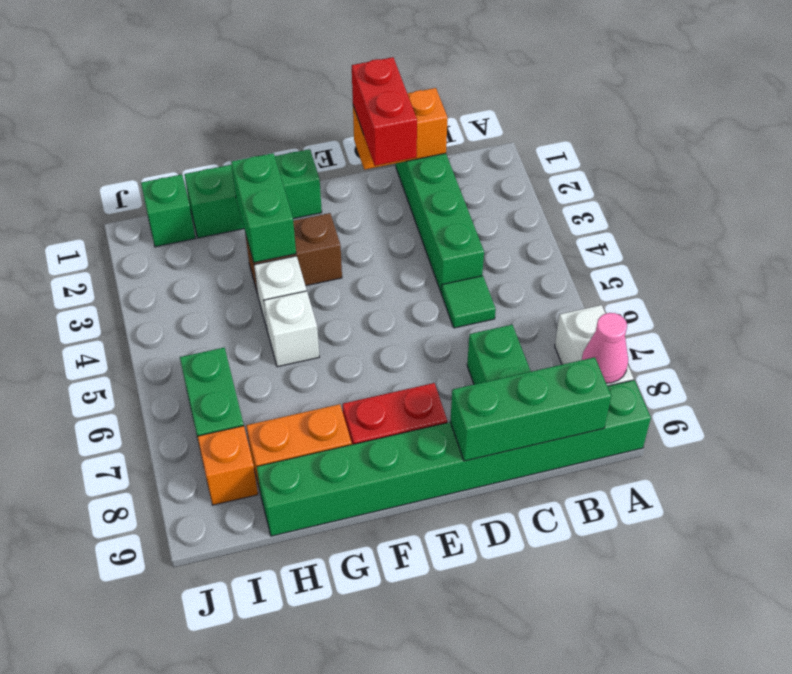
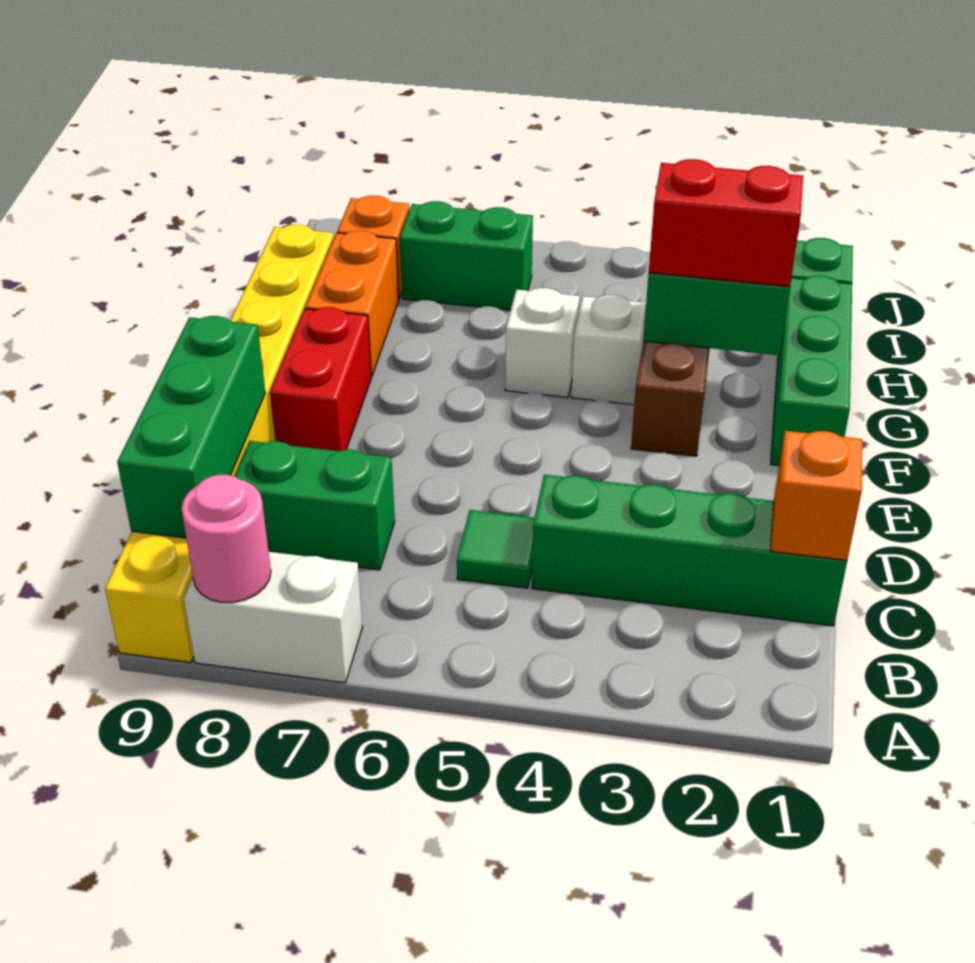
pink cone A8 level 2 -> pink round brick A8 level 2
green brick A9:H9 level 1 -> yellow brick A9:H9 level 1
orange brick C1:D1 level 2 -> orange brick C1 level 2
red brick D1:D2 level 3 -> red brick G2:G3 level 3

